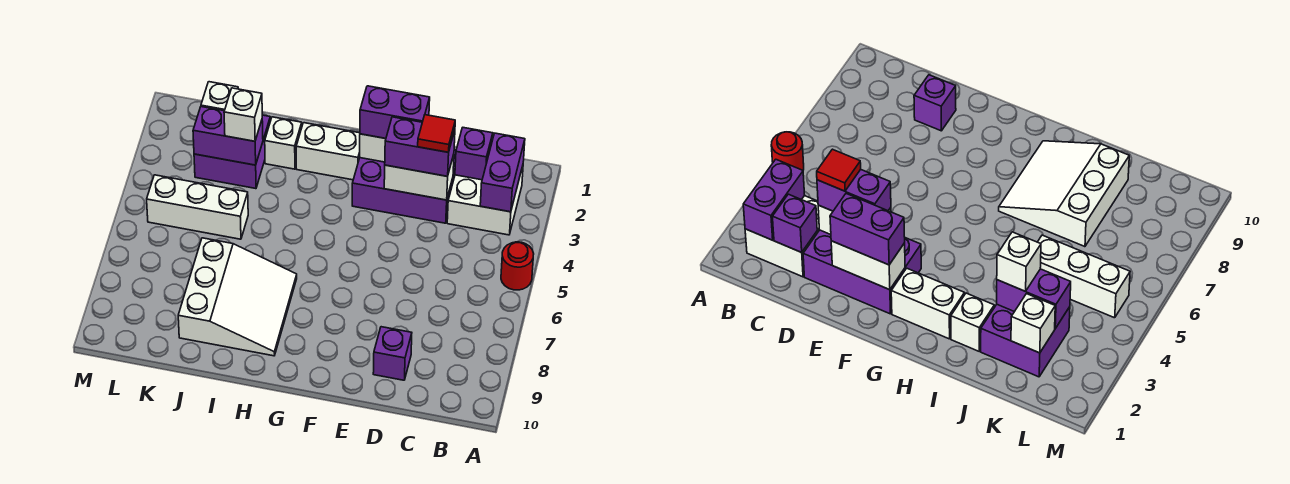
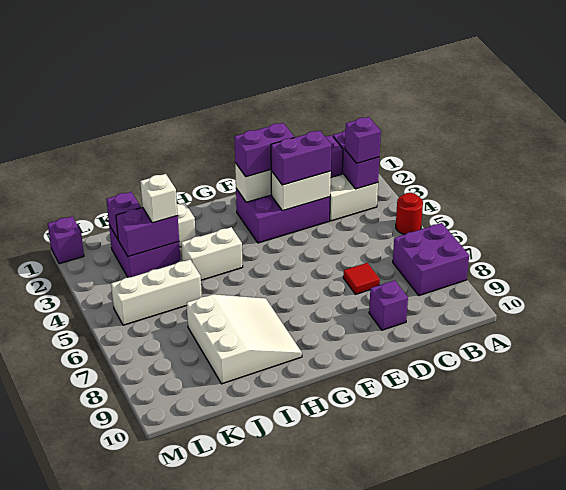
none -> purple brick A7:B8 level 1
none -> purple brick B3 level 3
red tile D3 level 4 -> red tile D7 level 1
white brick G2:H2 level 1 -> white brick H4:I4 level 1
white brick K2 level 2 -> purple brick K2 level 2
none -> purple brick M1 level 1

